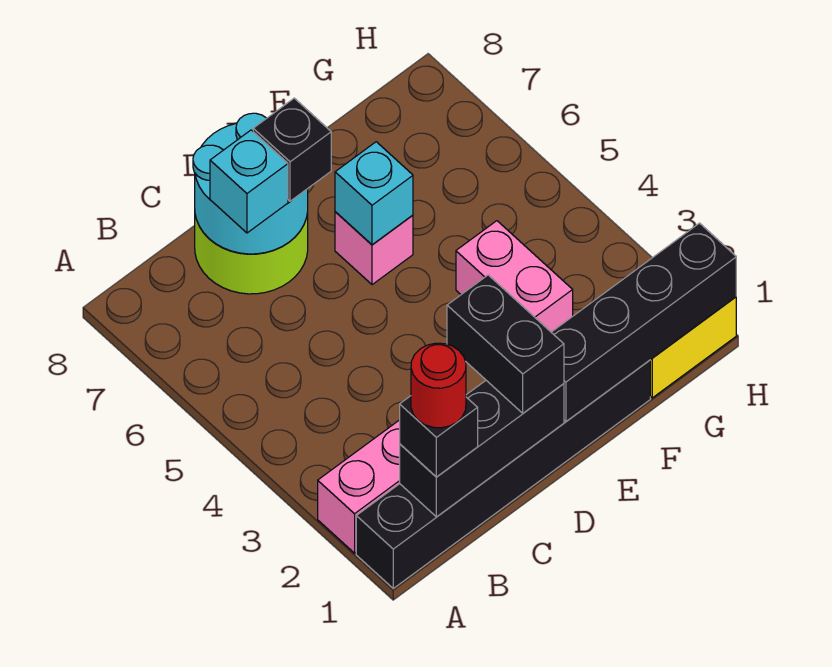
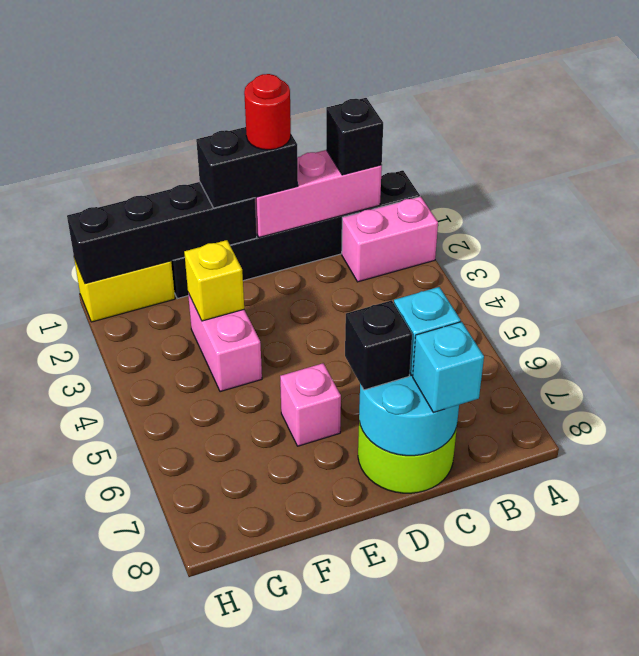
black brick B1:D1 level 2 -> pink brick B1:D1 level 2
red round brick B1 level 4 -> red round brick D1 level 4
black brick D1:D2 level 3 -> black brick D1:E1 level 3
cyan brick E6 level 2 -> cyan brick C8 level 3
none -> yellow brick F3 level 2

